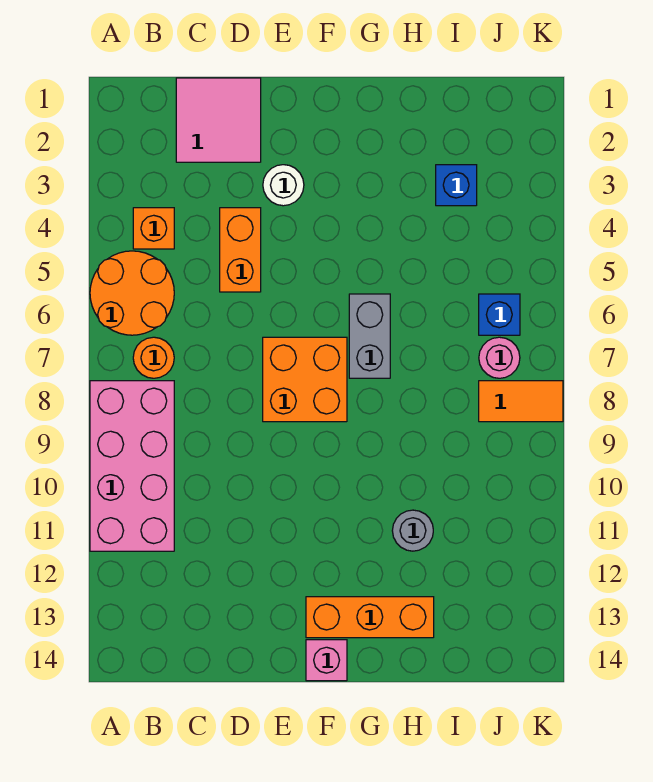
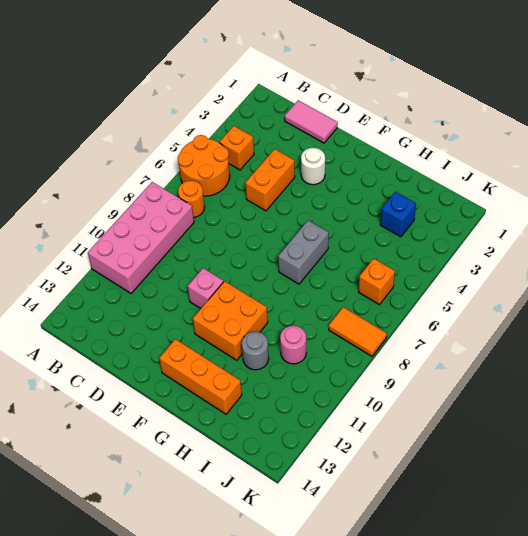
pink tile C1:D2 level 1 -> pink tile C1:D1 level 1
orange brick E7:F8 level 1 -> orange brick F10:G11 level 1
pink brick F14 level 1 -> pink brick E10 level 1
blue brick J6 level 1 -> orange brick J6 level 1
pink round brick J7 level 1 -> pink round brick I10 level 1

